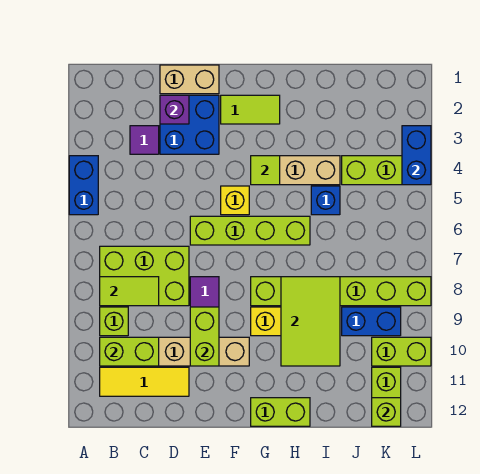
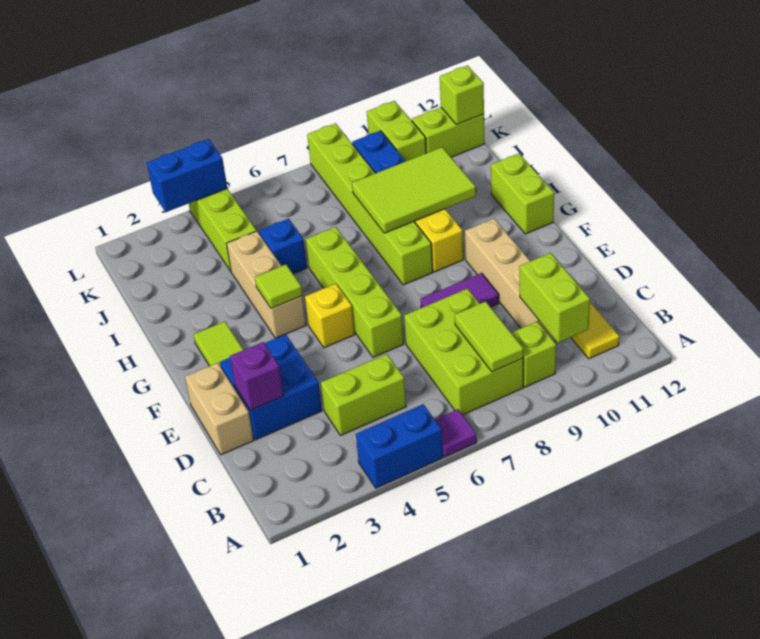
purple tile C3 level 1 -> purple tile A6 level 1
lime brick E9:E10 level 2 -> lime brick C4:C5 level 1

